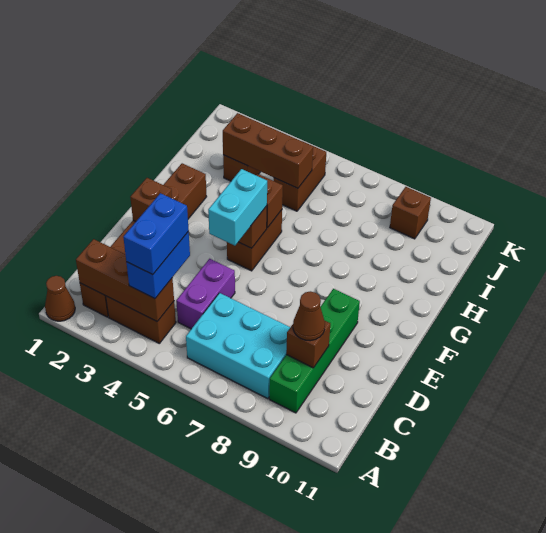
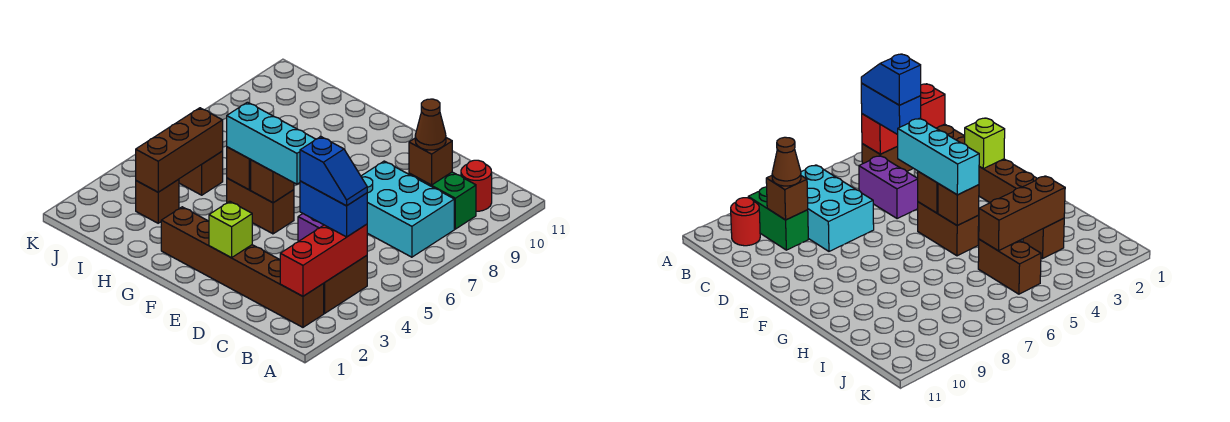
brown cone A1 level 1 -> none
brown brick B2:B4 level 2 -> red brick B2:B4 level 2
blue brick B4:C4 level 4 -> blue slope B4:C4 level 4 top C
cyan brick B6:C8 level 1 -> cyan brick B7:D8 level 1
green brick B9:E9 level 1 -> green brick B9:C9 level 1
none -> red round brick B10 level 1
brown brick E2 level 2 -> lime brick E2 level 2
cyan brick E5:F5 level 3 -> cyan brick E5:G5 level 3
brown brick J9 level 1 -> none

